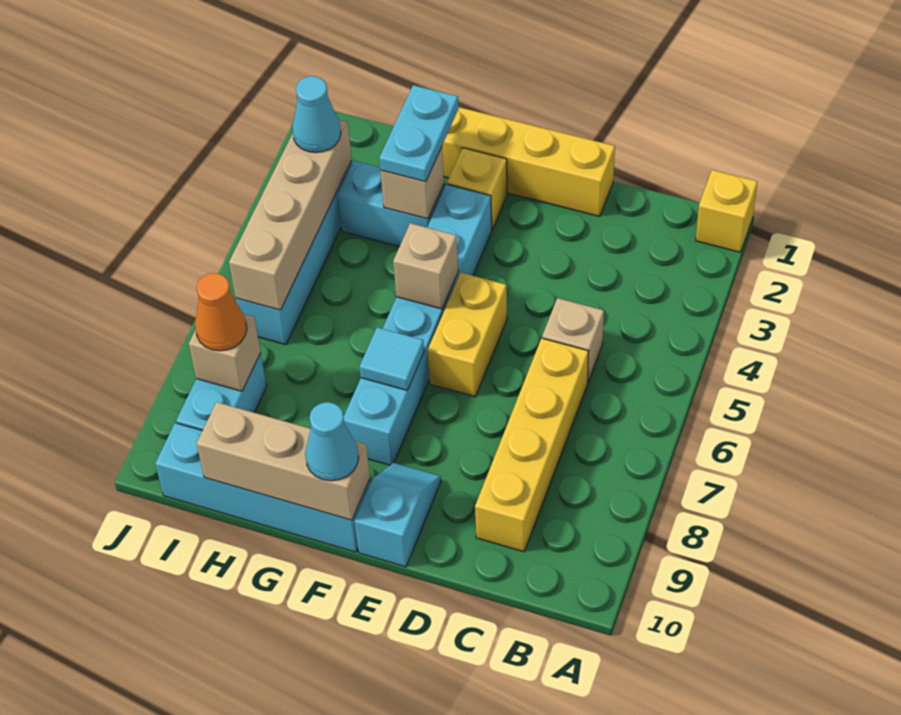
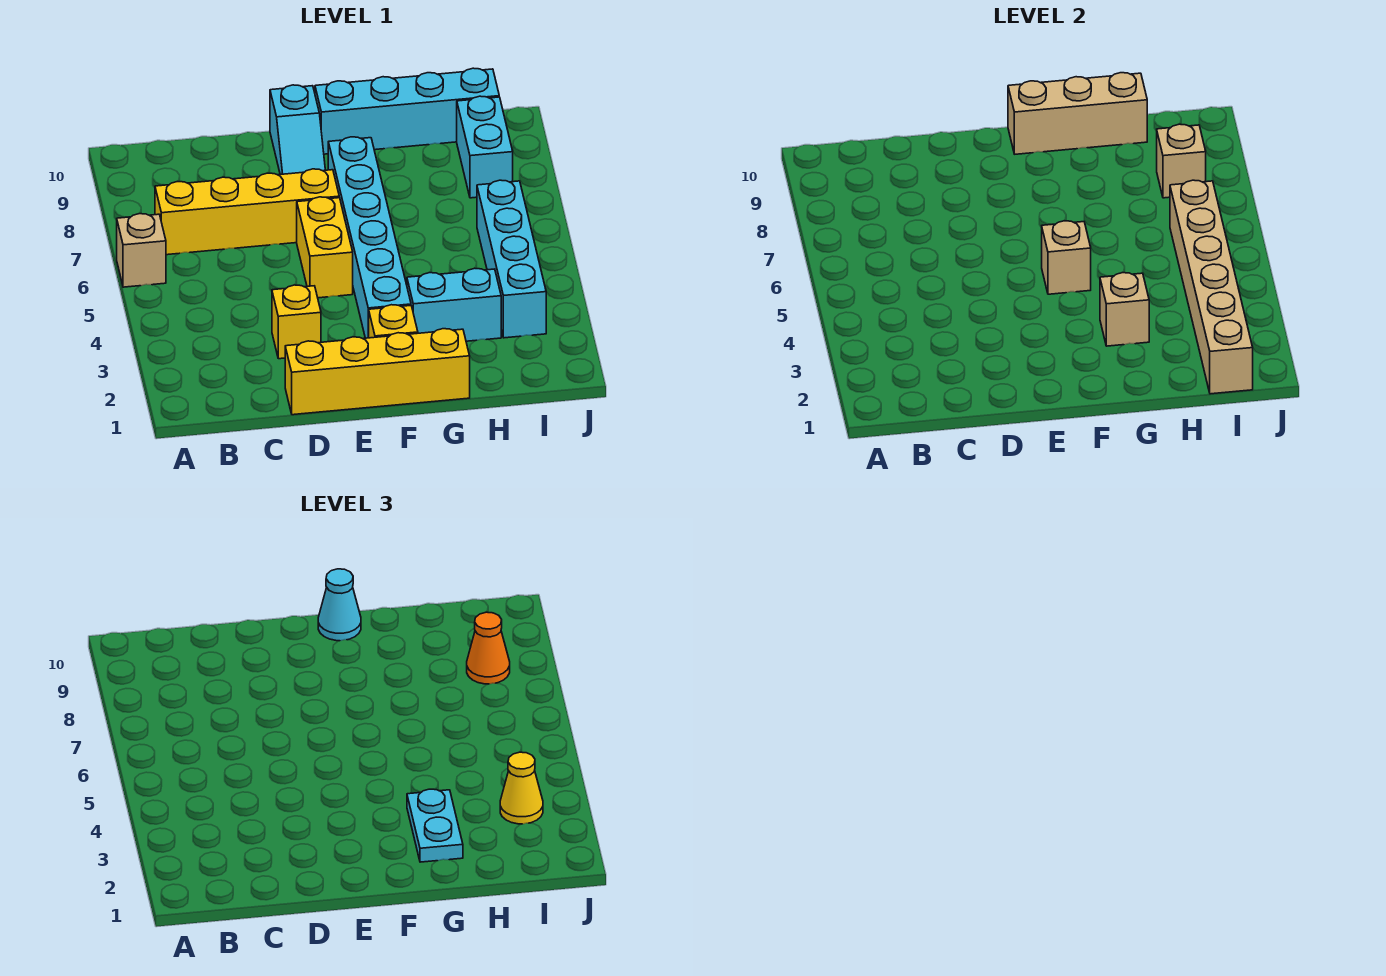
yellow brick A1 level 1 -> yellow brick D3 level 1
tan brick C5 level 1 -> tan brick A6 level 1
yellow brick C6:C9 level 1 -> yellow brick B7:E7 level 1
cyan tile F7 level 2 -> none
tan brick I3:I6 level 2 -> tan brick I1:I6 level 2
cyan cone I3 level 3 -> yellow cone I3 level 3

